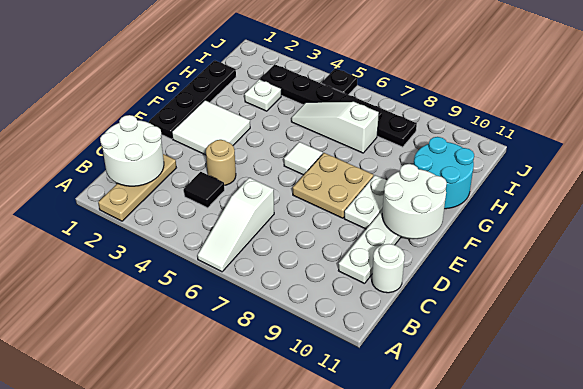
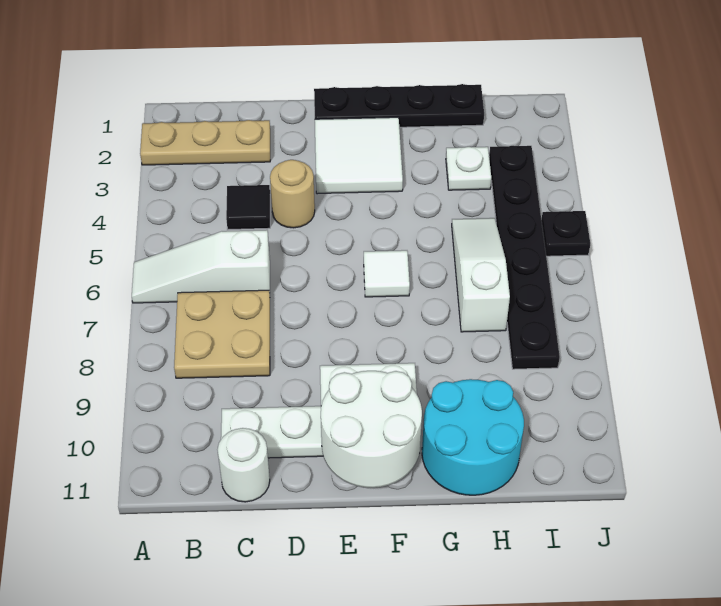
white round brick B1:C2 level 2 -> none
tan plate E7:F8 level 1 -> tan plate B7:C8 level 1

